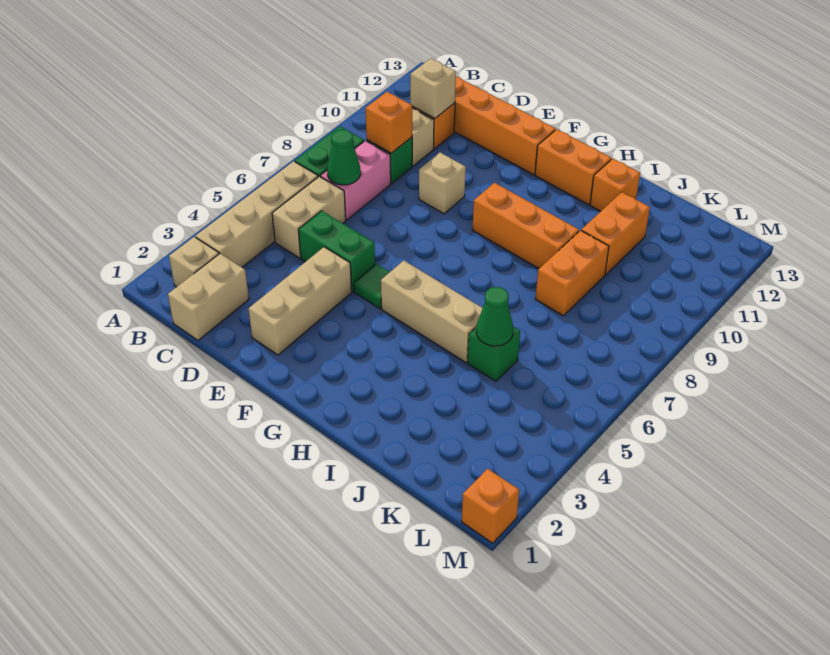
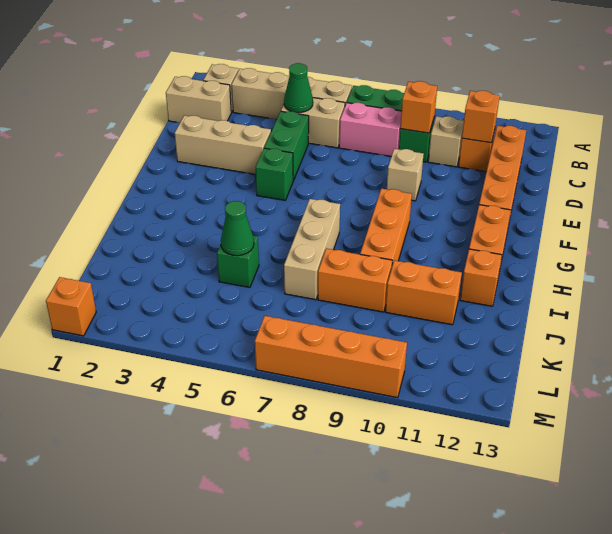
green cone C7 level 2 -> green cone C5 level 2
tan brick C11 level 2 -> orange brick C11 level 2
green tile F5 level 1 -> green brick F5 level 1
tan brick G5:I5 level 1 -> tan brick H7:J7 level 1
none -> orange brick M7:M10 level 1

